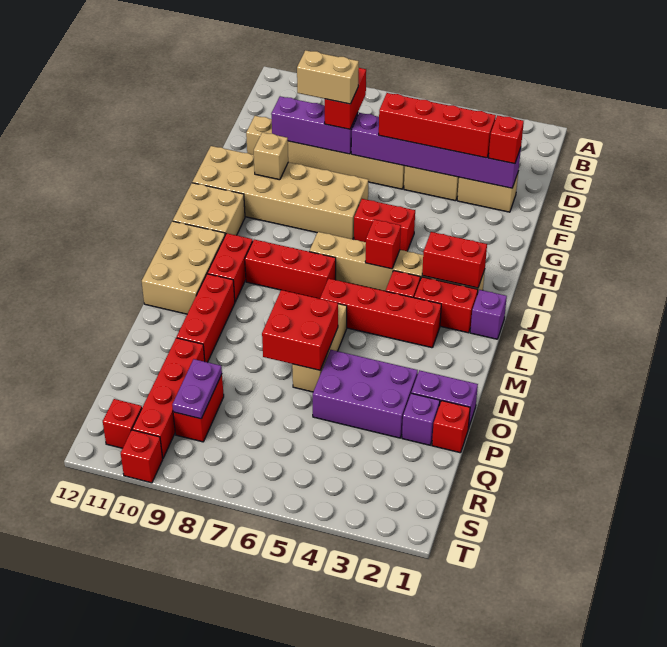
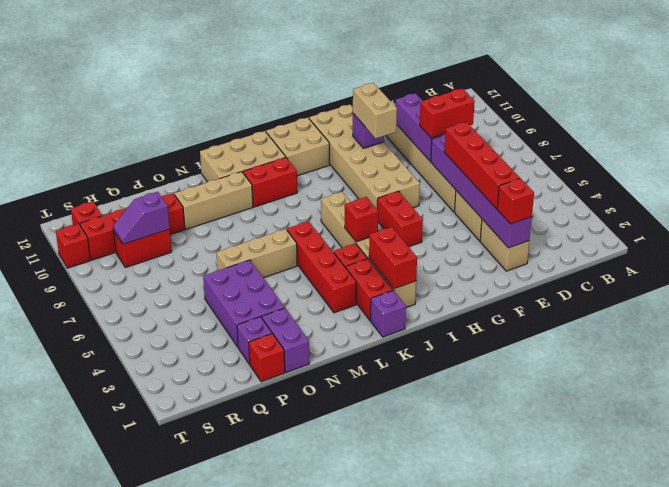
tan brick E8:E9 level 4 -> tan brick G9:G10 level 3
tan brick G10 level 2 -> purple brick G10 level 2
red brick K7:K9 level 1 -> none
red brick M10:O10 level 1 -> tan brick M10:O10 level 1
red brick N6:O7 level 2 -> none
purple plate Q9:R9 level 2 -> purple slope Q9:R9 level 2 top Q

